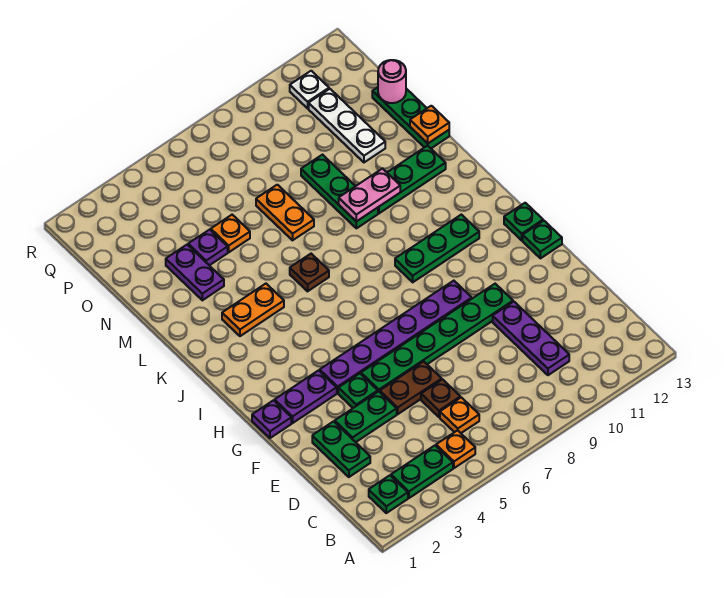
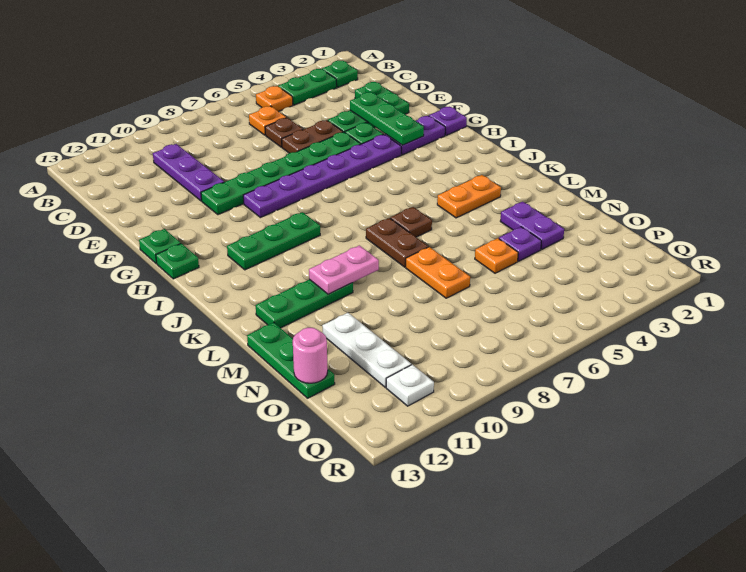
none -> brown plate K7:L7 level 1
green plate L9:N9 level 1 -> green plate E3:G3 level 2
orange plate M13 level 2 -> none

